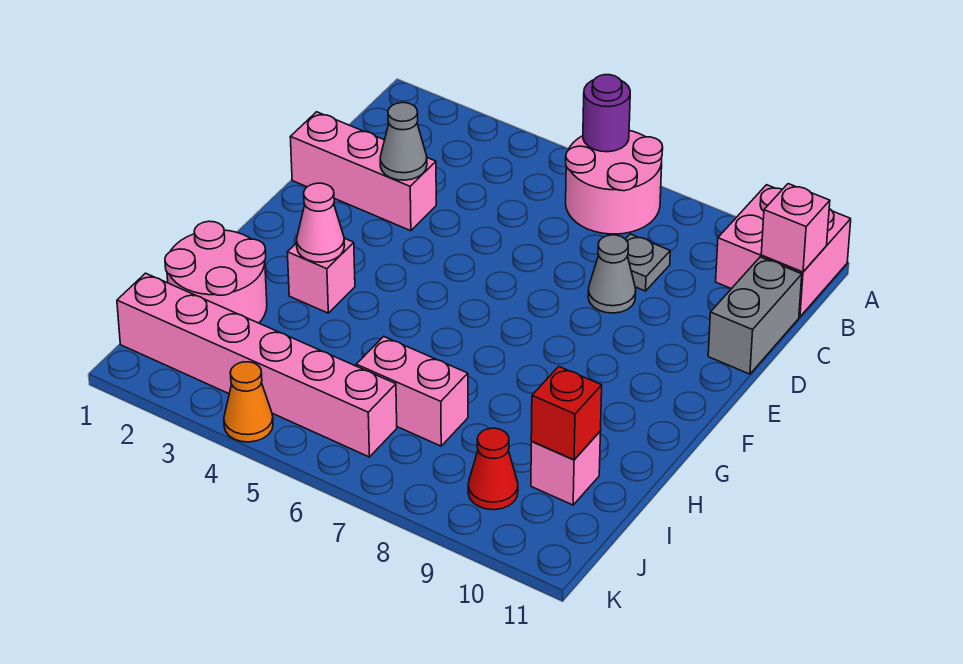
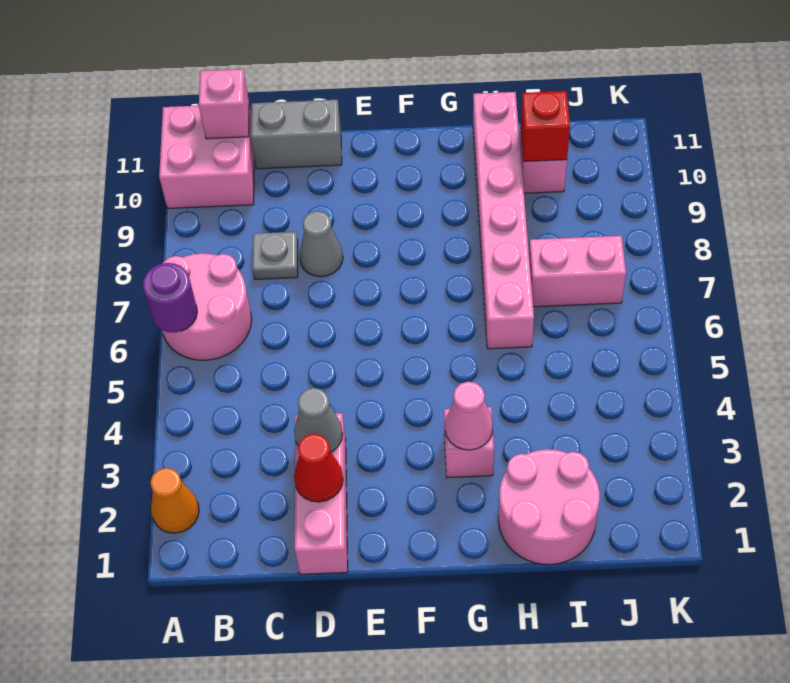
pink brick I6:I7 level 1 -> pink brick I7:J7 level 1
pink brick J1:J6 level 1 -> pink brick H6:H11 level 1
red cone J9 level 1 -> red cone D2 level 2
orange cone K4 level 1 -> orange cone A2 level 1

